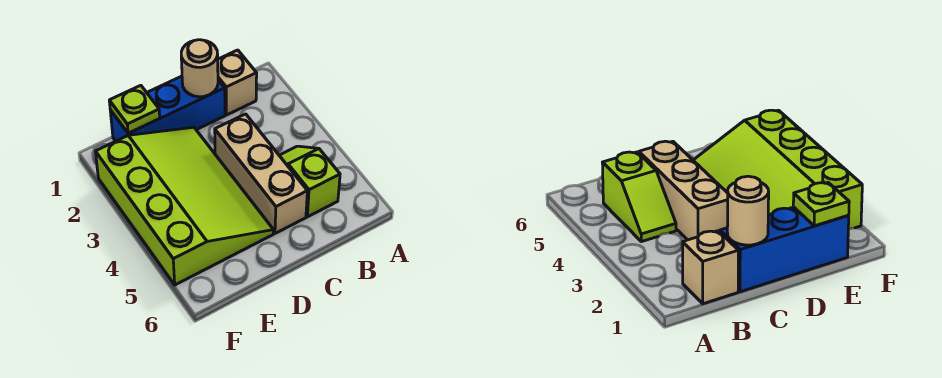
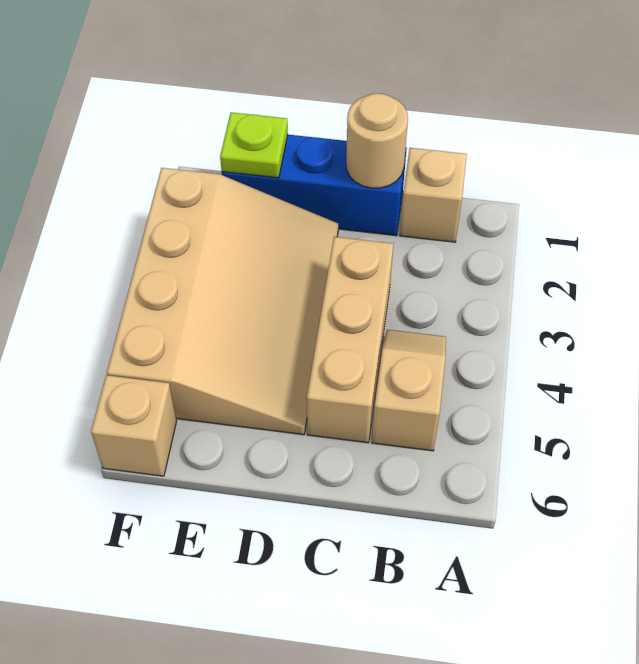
lime slope B4:B5 level 1 top 5 -> tan slope B4:B5 level 1 top 5
lime slope D2:F5 level 1 top F -> tan slope D2:F5 level 1 top F
none -> tan brick F6 level 1

